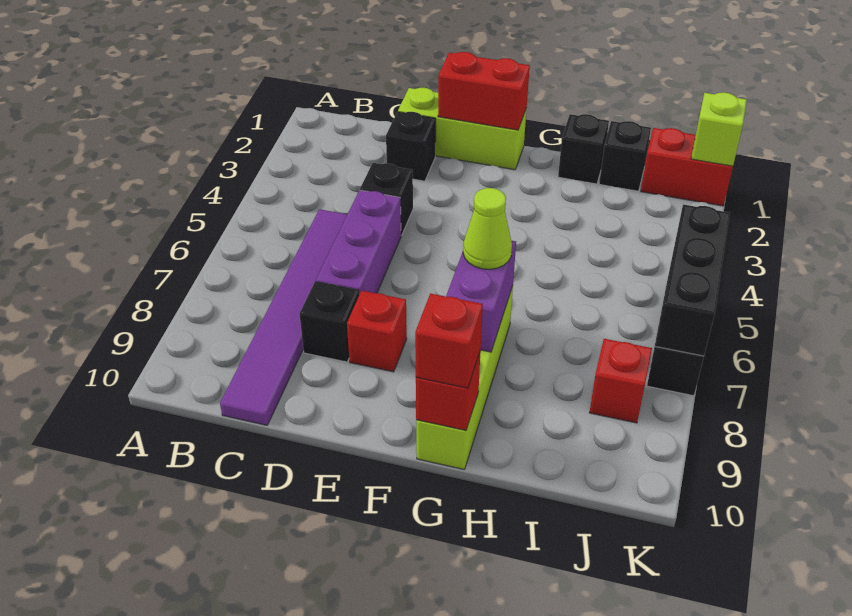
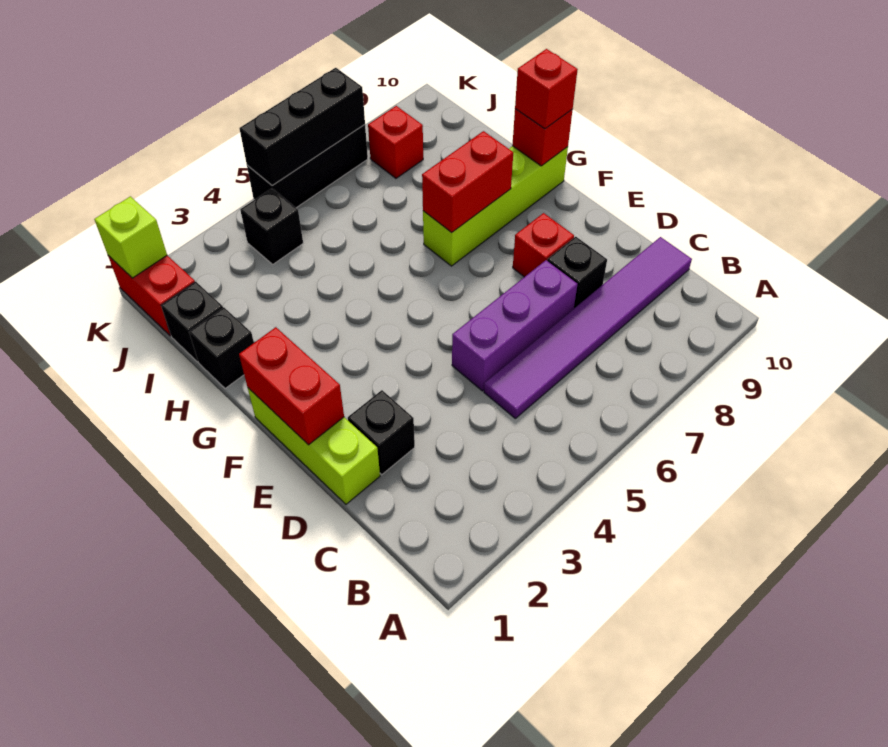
black brick D4 level 1 -> black brick J4 level 1
purple brick G7:G8 level 2 -> red brick G7:G8 level 2
lime cone G7 level 3 -> none

